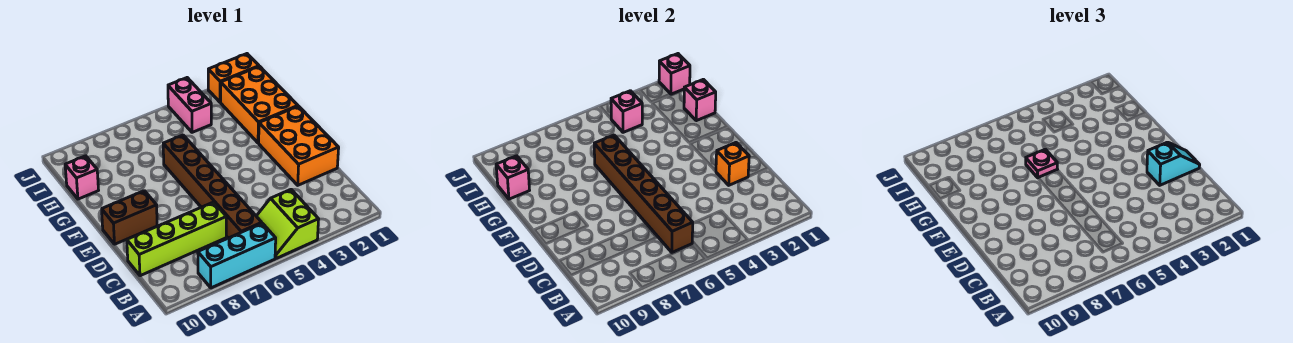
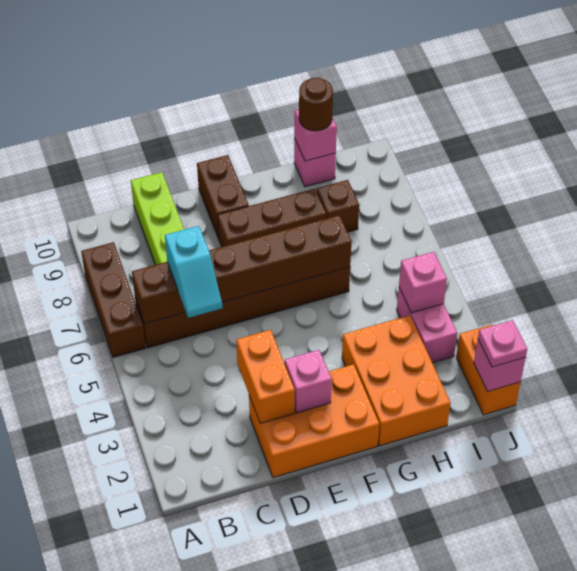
lime slope A4:B5 level 1 top 4 -> none
cyan brick A6:A8 level 1 -> brown brick A6:A8 level 1
cyan slope D1:D2 level 3 top 2 -> cyan slope C5:C6 level 3 top 6
orange brick D2 level 2 -> orange brick D2:D3 level 2
none -> brown brick E8:G8 level 1
orange brick G1:I2 level 1 -> orange brick G1:H3 level 1
pink plate G6 level 3 -> pink plate J1 level 3
pink brick H1 level 2 -> pink brick E2 level 2
none -> brown brick H8 level 1
none -> brown round brick H10 level 3
pink brick I4:J4 level 1 -> pink brick I3:I4 level 1

